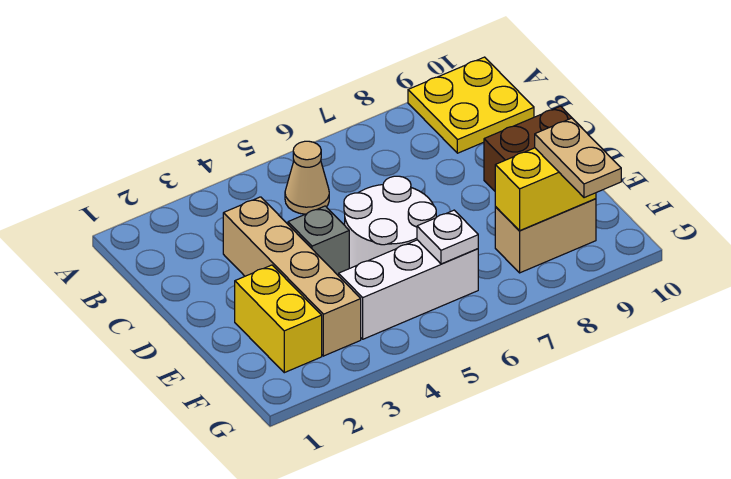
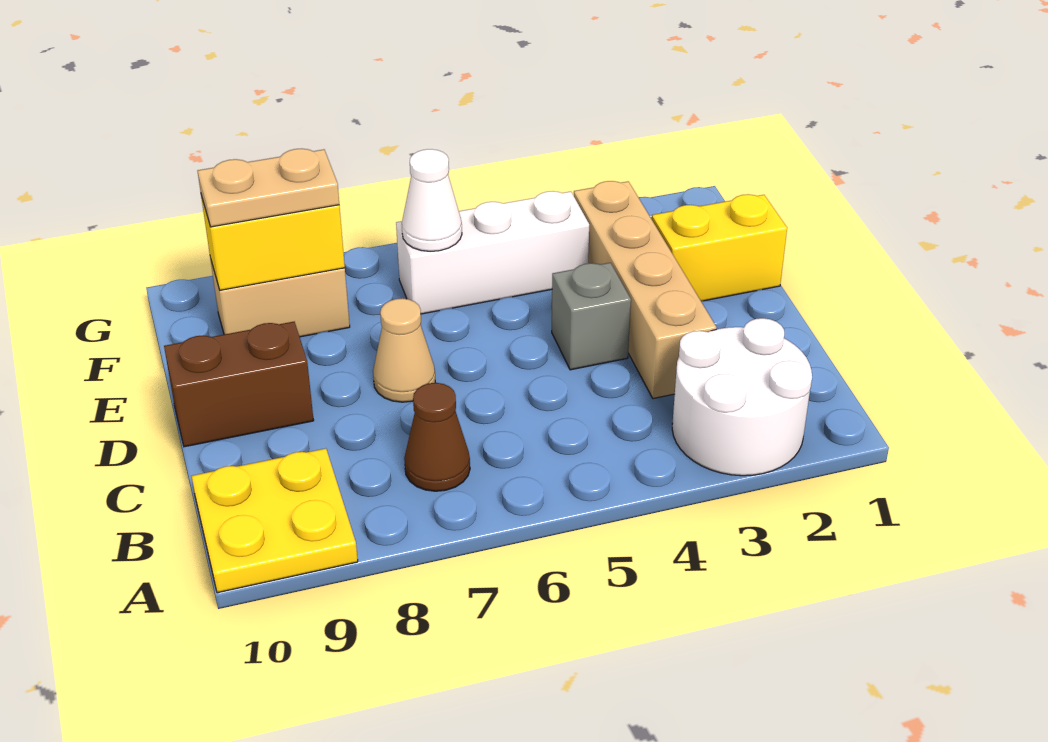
tan cone B5 level 1 -> tan cone D7 level 1
none -> brown cone B7 level 1
white round brick D5:E6 level 1 -> white round brick A2:B3 level 1
yellow brick E2:F2 level 1 -> yellow brick E1:E2 level 1
white plate F6 level 2 -> white cone F6 level 2
tan plate F9:G9 level 3 -> tan plate F8:F9 level 3

